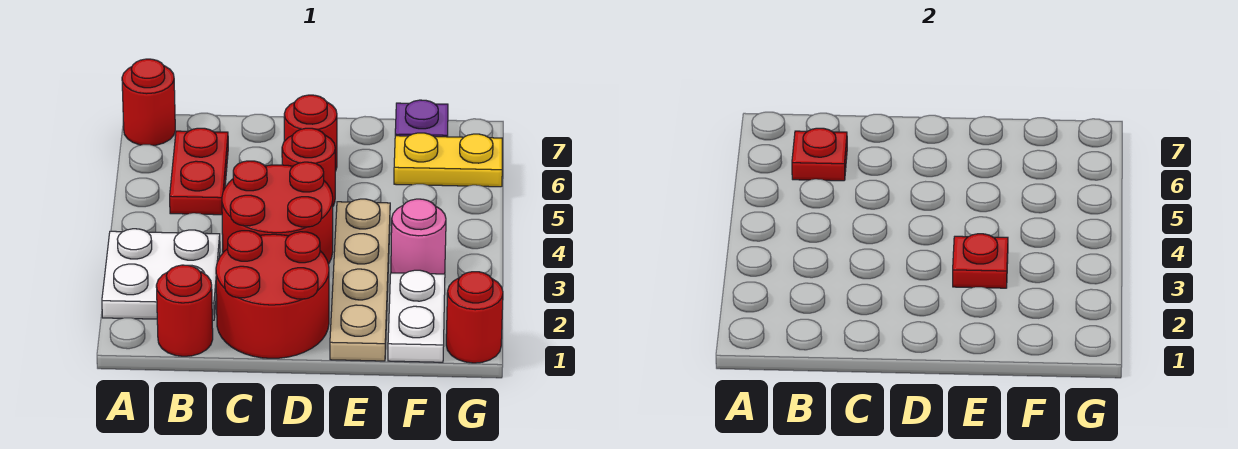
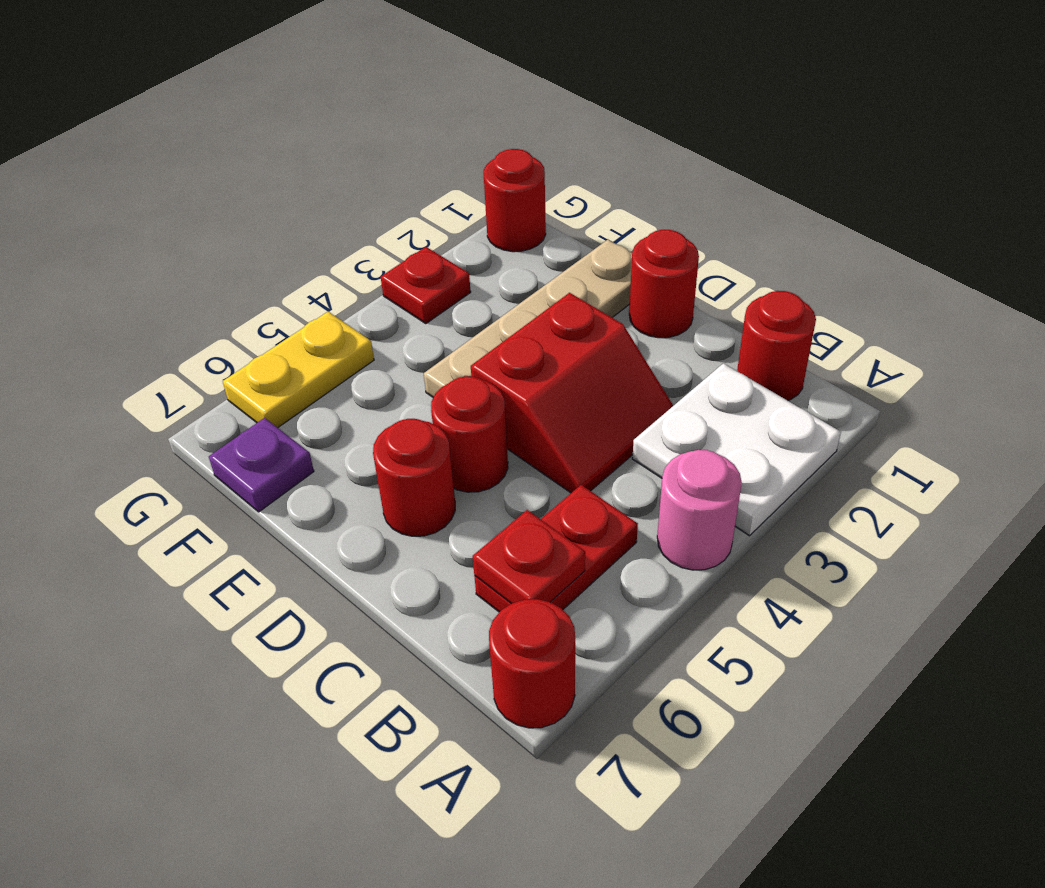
red round brick C1:D2 level 1 -> red round brick D1 level 1
red round brick C3:D4 level 1 -> red slope C3:D4 level 1 top D
red plate E3 level 2 -> red plate G3 level 1
white plate F1:F2 level 1 -> none
pink round brick F3 level 1 -> pink round brick A4 level 1
yellow plate F6:G6 level 1 -> yellow plate G5:G6 level 1

